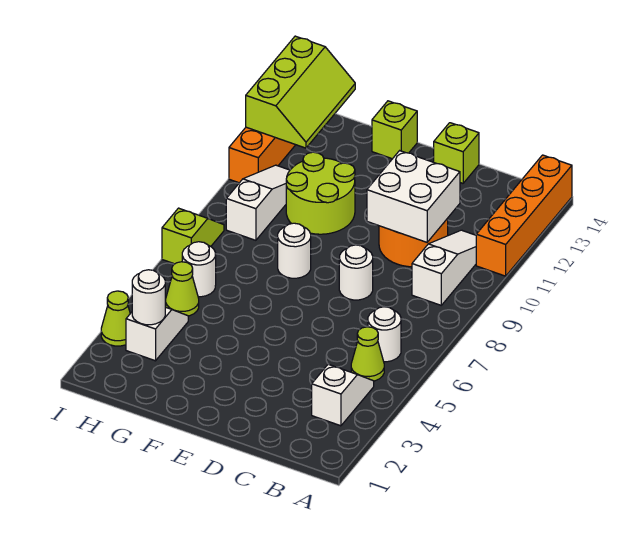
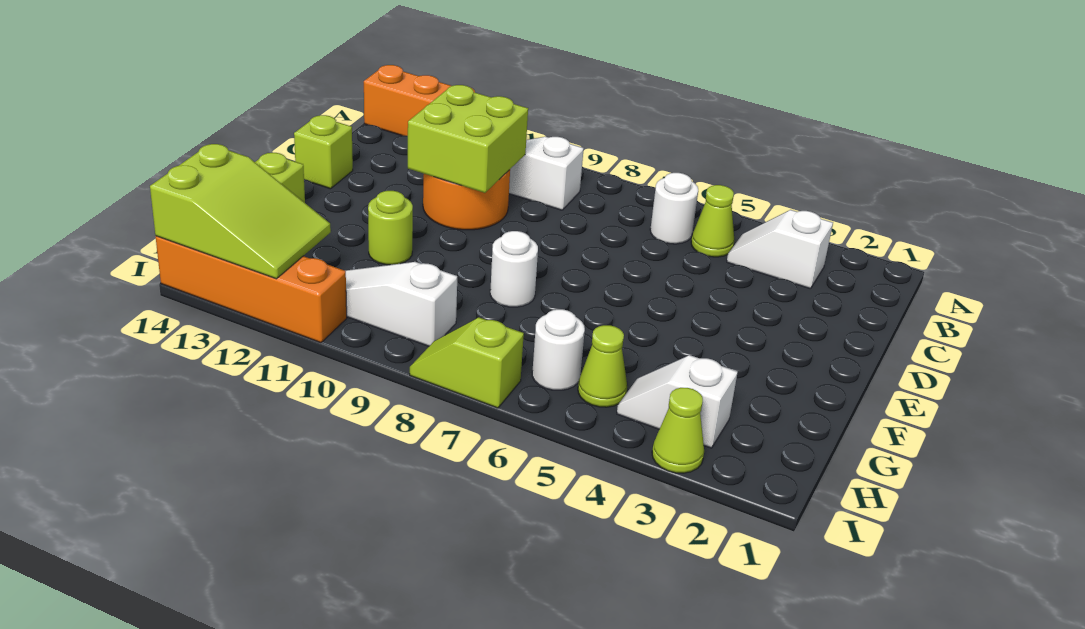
white brick C10:D11 level 2 -> lime brick C10:D11 level 2
white round brick D8 level 1 -> none
lime round brick F10:G11 level 1 -> lime round brick F11 level 1
white round brick H3 level 2 -> none
lime slope H12:I14 level 2 top I -> lime slope H12:I14 level 2 top 14

